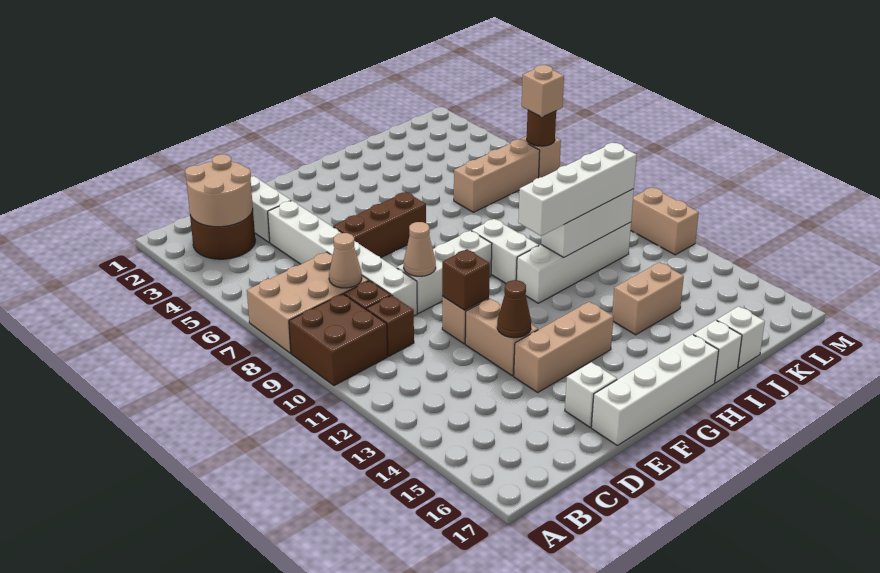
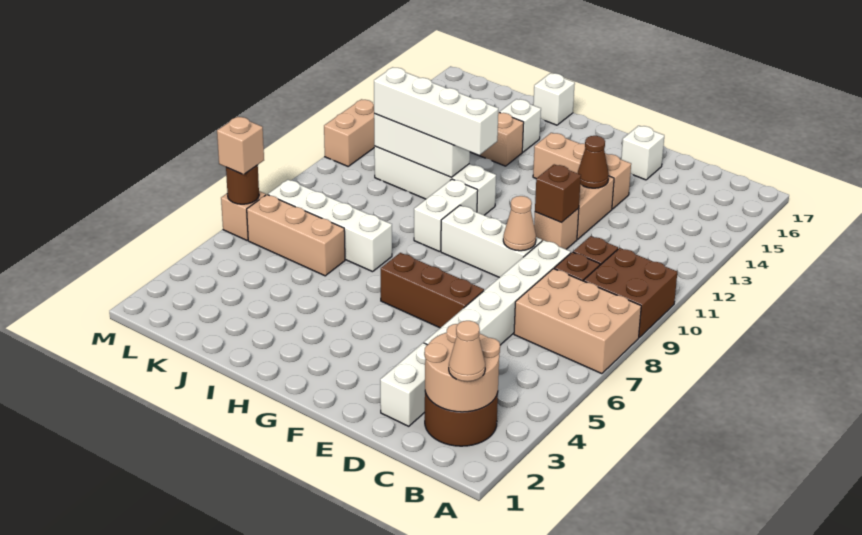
tan cone C8 level 2 -> tan cone B2 level 3
white brick E17:H17 level 1 -> white brick I7:L7 level 1
white brick J17 level 1 -> white brick I15 level 1

